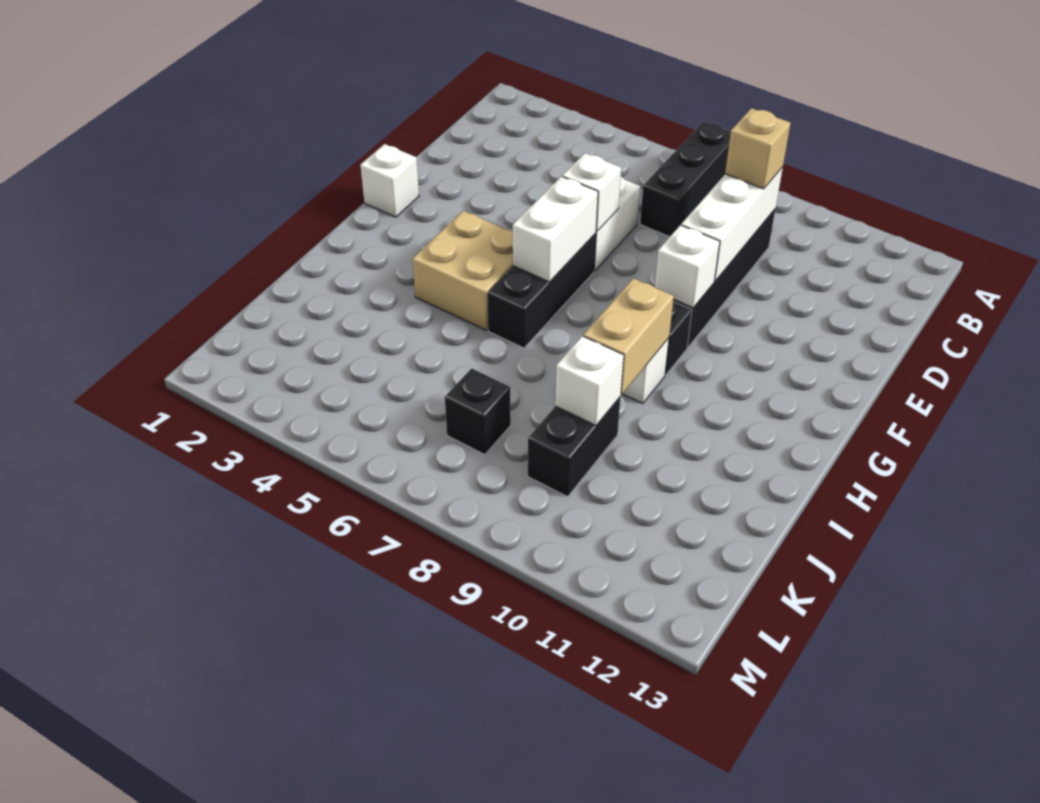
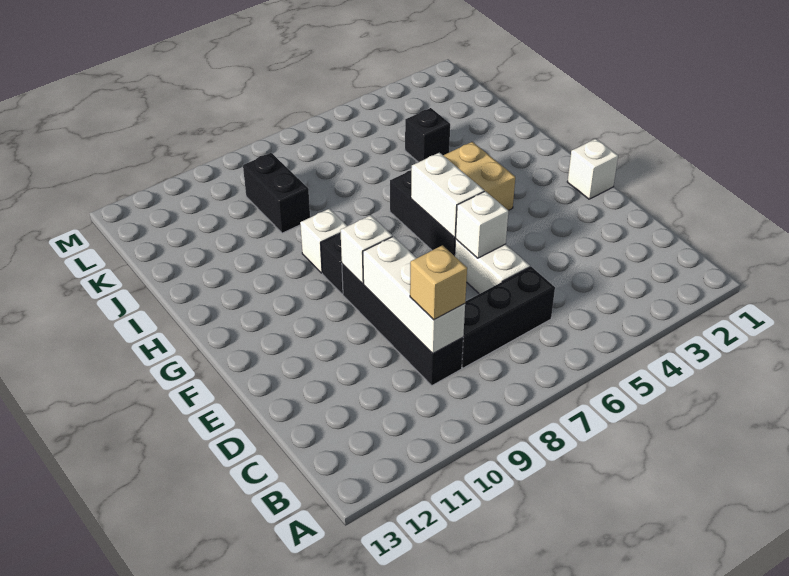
black brick A7:C7 level 1 -> black brick C6:C8 level 1
tan brick H9:I9 level 2 -> none
white brick J9 level 2 -> none
black brick K7 level 1 -> black brick J4 level 1

